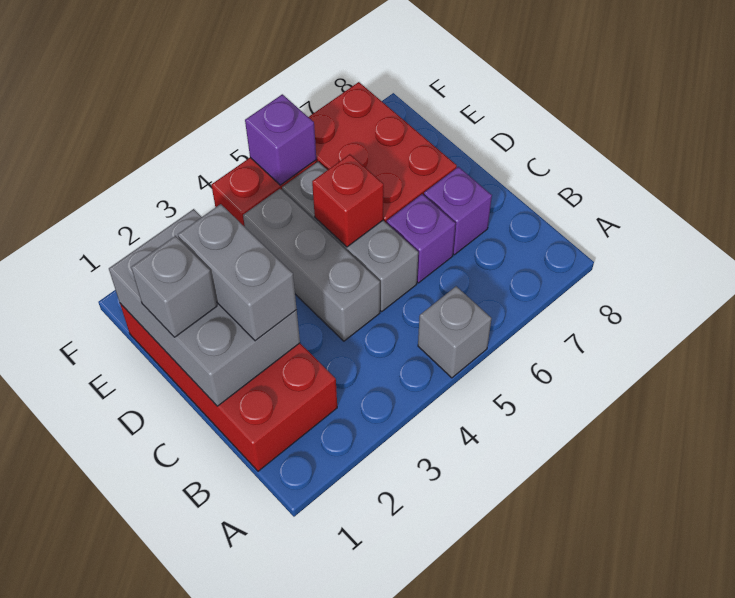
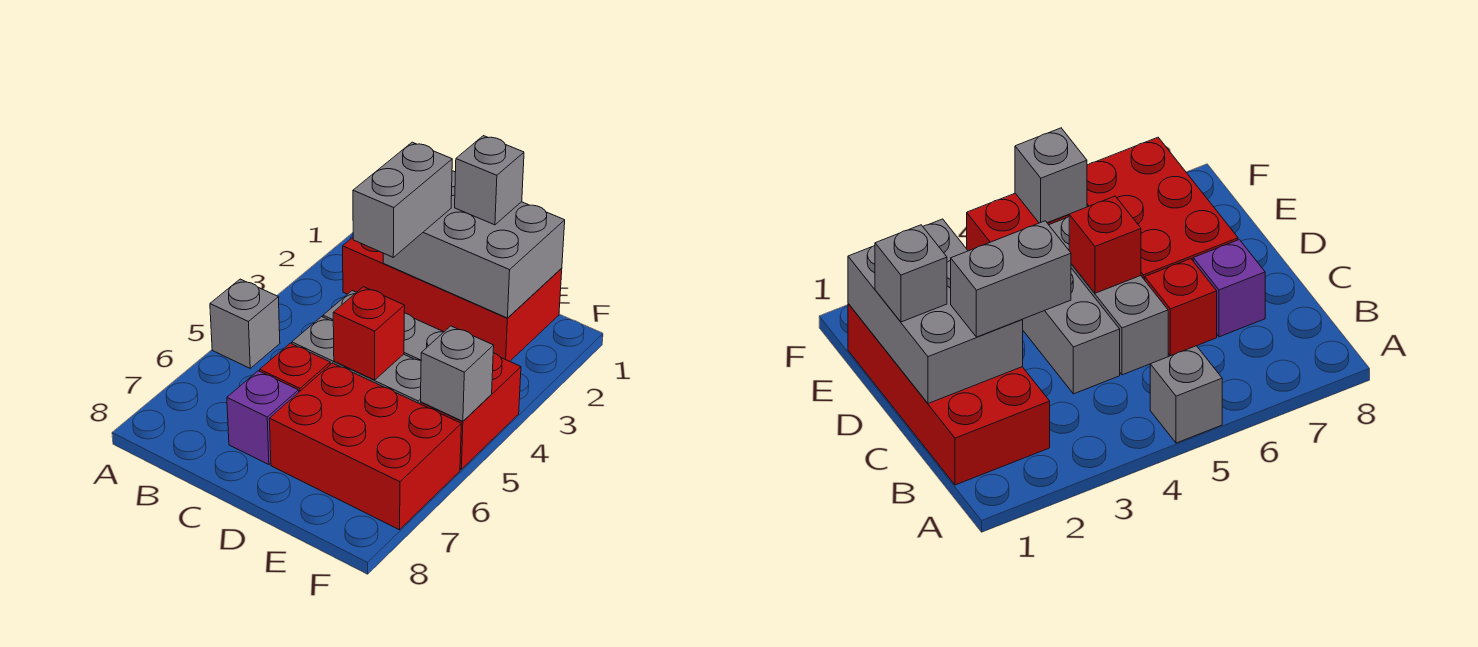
grey brick C2:D2 level 3 -> grey brick C2:C3 level 3
purple brick C6 level 1 -> red brick C6 level 1
purple brick F5 level 2 -> grey brick F5 level 2

